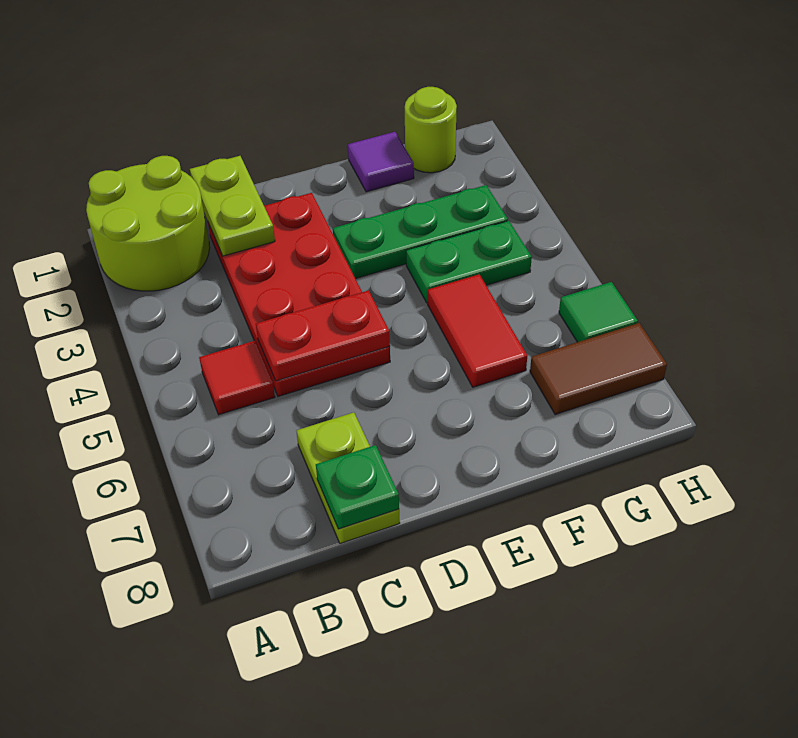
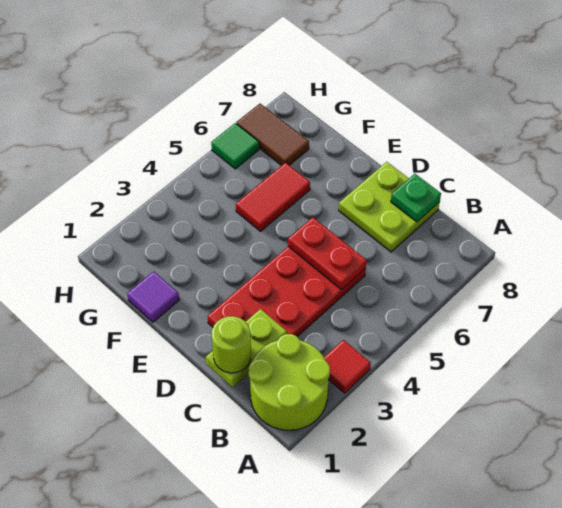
red tile B5 level 1 -> red tile A3 level 1
lime plate C7:C8 level 1 -> lime plate C7:D8 level 1
green plate E3:G3 level 1 -> none
green plate F4:G4 level 1 -> none
lime round brick G1 level 1 -> lime round brick C1 level 3

